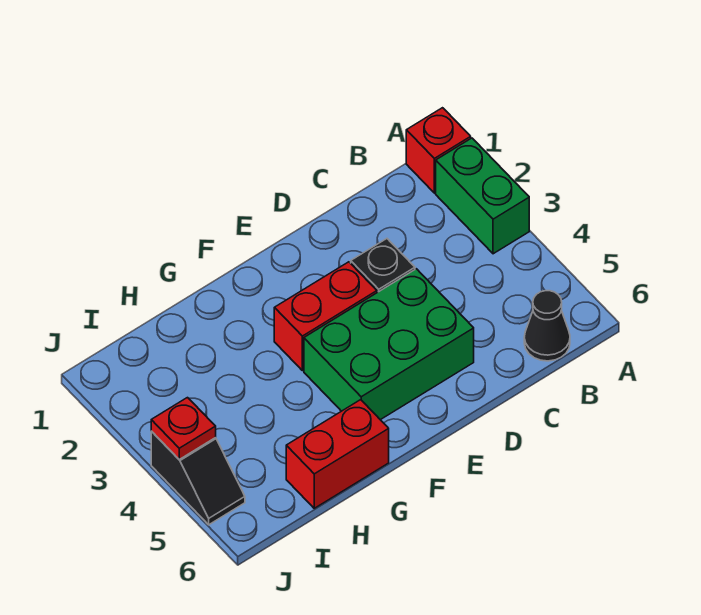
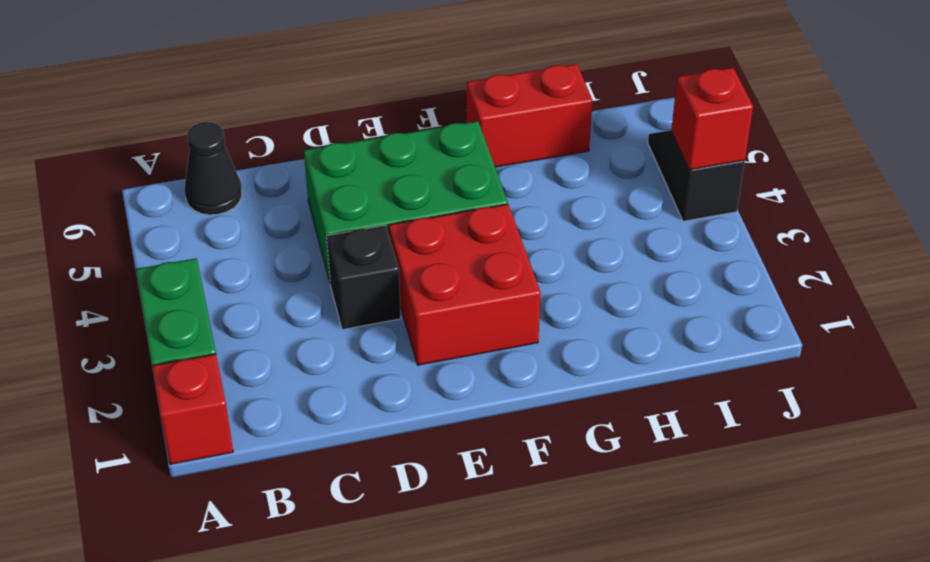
red brick E3:F3 level 1 -> red brick E2:F3 level 1
red plate J4 level 2 -> red brick J4 level 2

